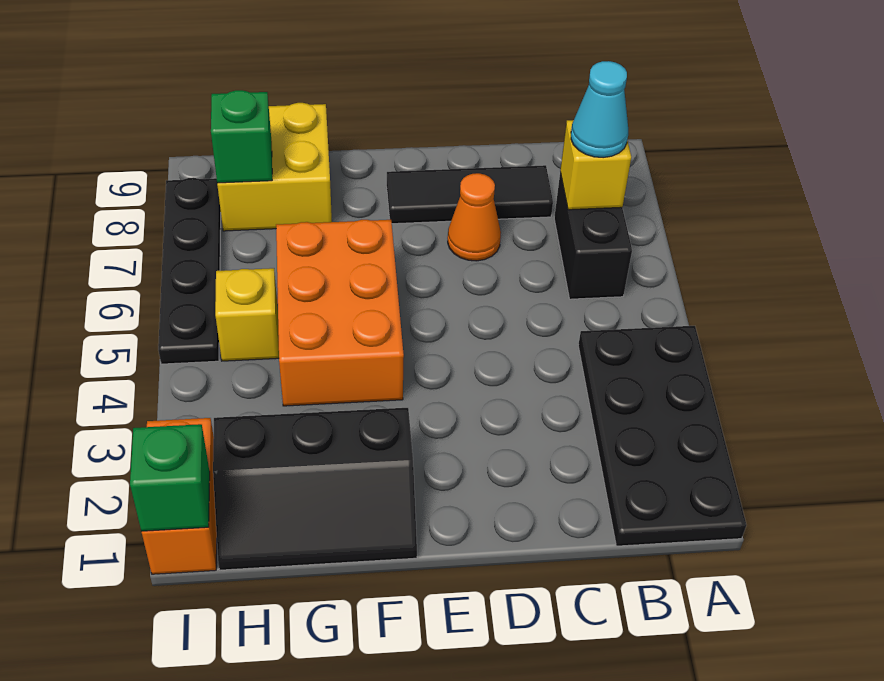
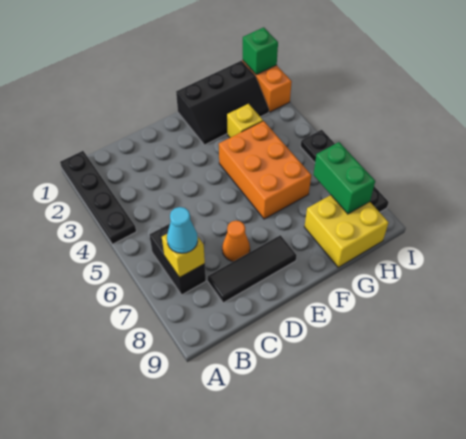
black plate A1:B4 level 1 -> black plate A1:A4 level 1
black slope F1:H2 level 1 top 2 -> black slope F1:H2 level 1 top 1
yellow brick H5 level 1 -> yellow brick G3 level 1
green brick H8 level 2 -> green brick H7:H8 level 2

